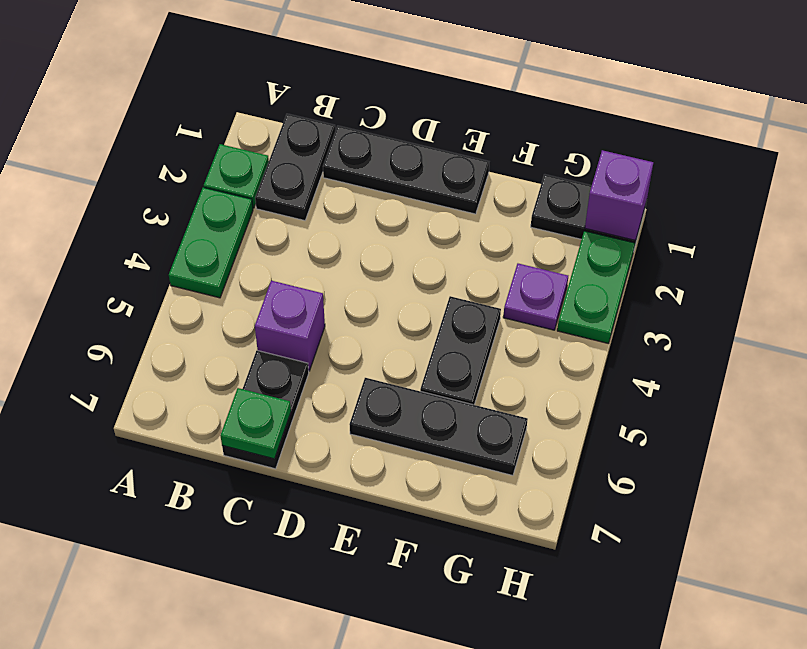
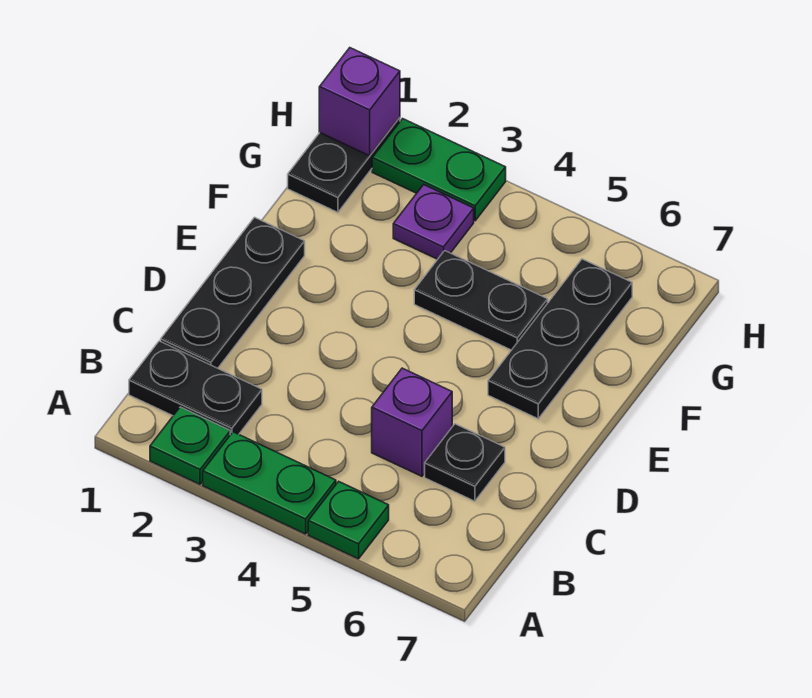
black plate C6:C7 level 1 -> black plate C6 level 1
green plate C7 level 2 -> green plate A5 level 1

